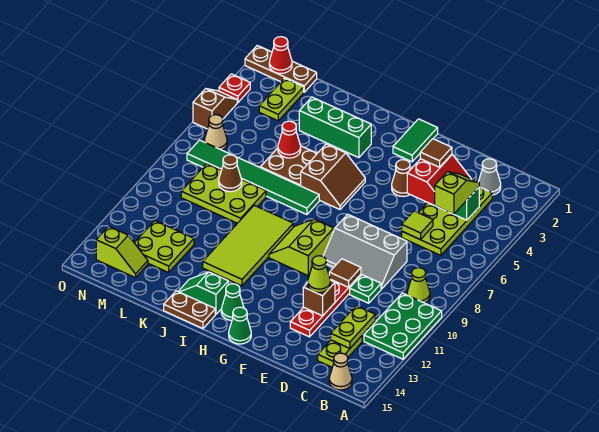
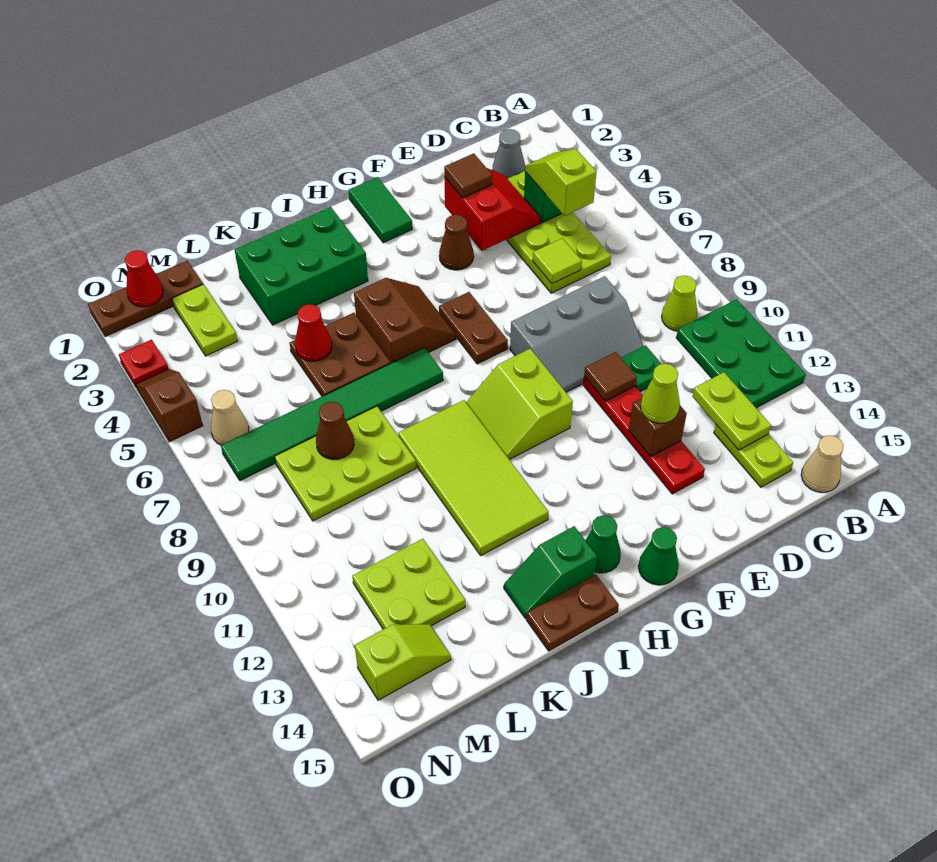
none -> brown plate G6:G7 level 1
green brick I3:K3 level 1 -> green brick I2:K3 level 1

